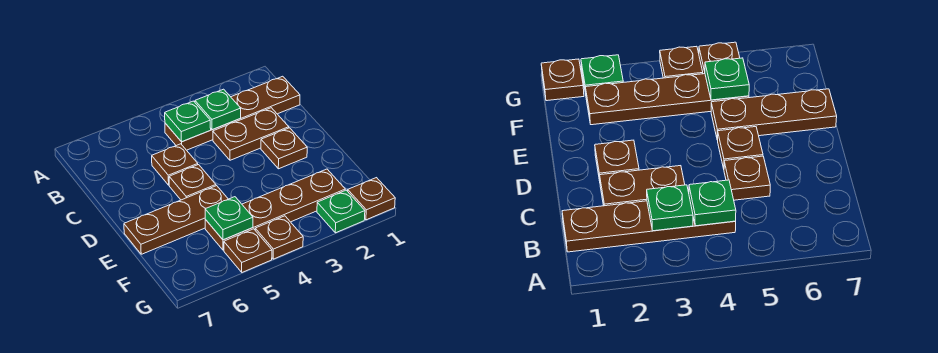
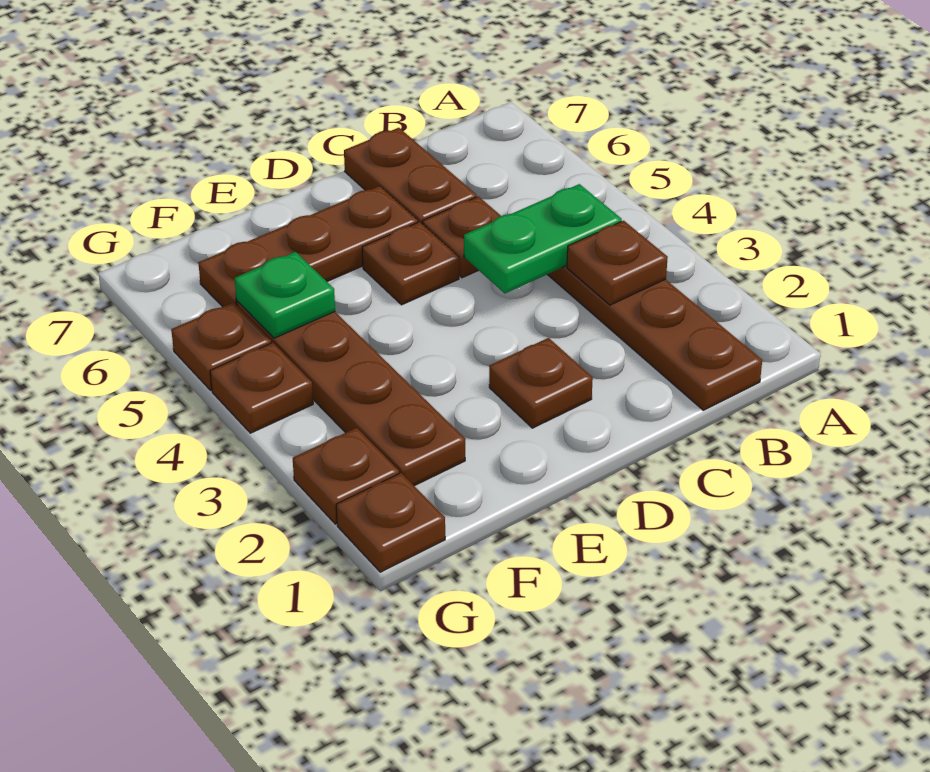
green plate B3 level 2 -> brown plate B3 level 2
green plate B4 level 2 -> green plate B4:C4 level 2
brown plate C2:C3 level 1 -> brown plate C6:C7 level 1
brown plate E5:E7 level 1 -> brown plate D6:F6 level 1
green plate G2 level 1 -> brown plate G2 level 1

